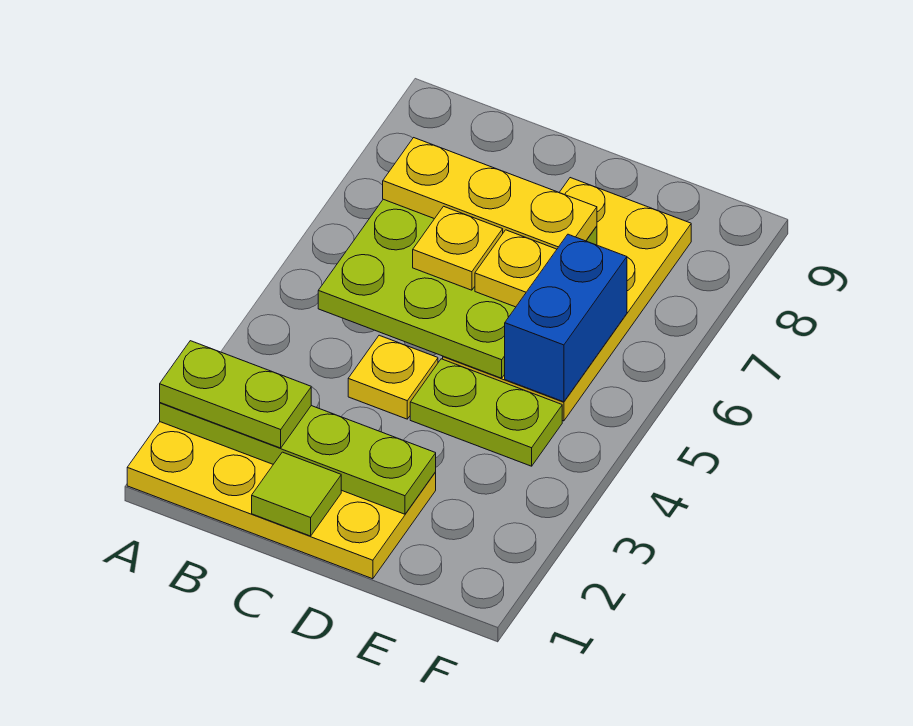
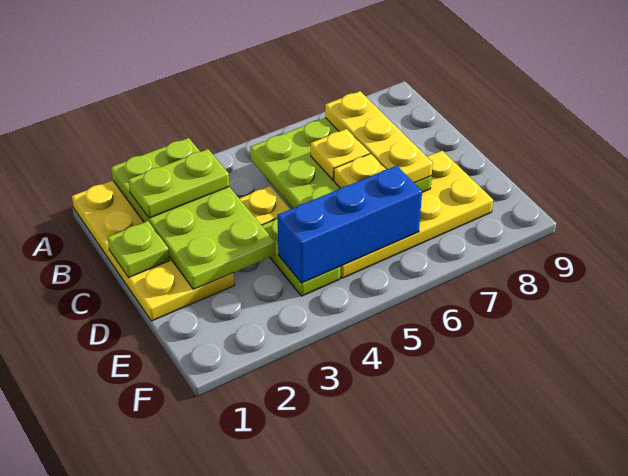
lime plate A2:D2 level 2 -> lime plate A2:D3 level 2
lime plate A2:B2 level 3 -> lime plate B2:B3 level 3
lime tile C1 level 2 -> lime plate C1 level 2
blue brick E5:E6 level 2 -> blue brick E4:E6 level 2

